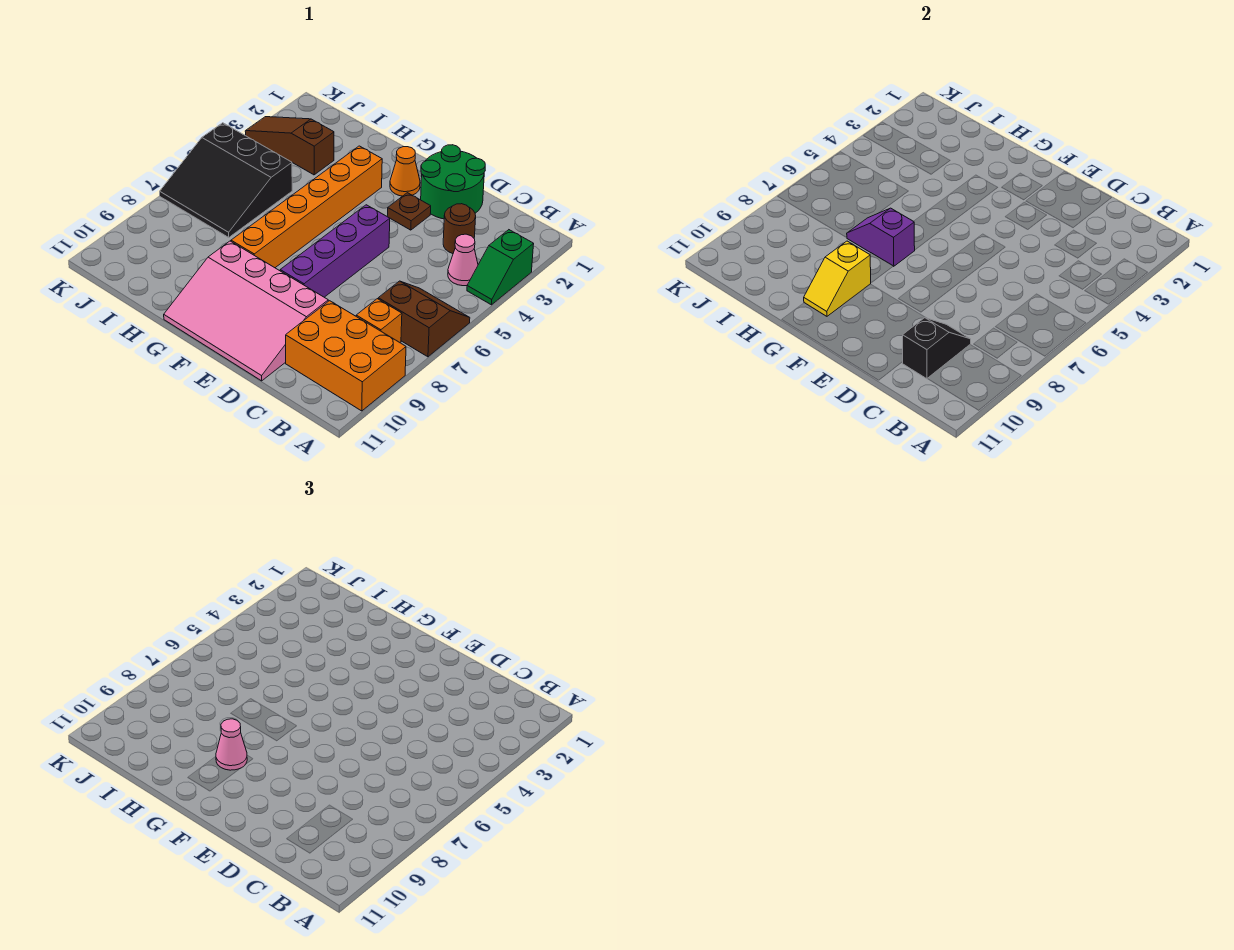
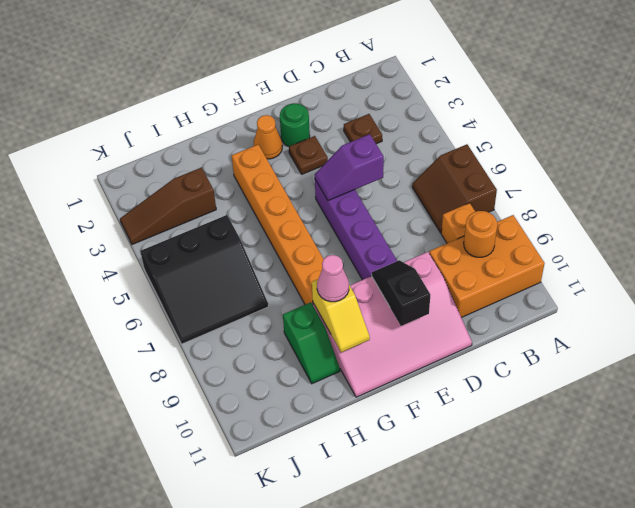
green slope A3:A4 level 1 top 3 -> green slope H9:H10 level 1 top 9
brown slope A6:B7 level 1 top 7 -> brown slope A6:B7 level 1 top A
pink cone B4 level 1 -> none
none -> orange round brick B9 level 2
brown round brick C3 level 1 -> brown plate C3 level 1
black slope C9:C10 level 2 top 10 -> black slope E9:E10 level 2 top 10
green round brick D1:E2 level 1 -> green round brick E2 level 1
purple slope G7:H7 level 2 top G -> purple slope D5:E5 level 2 top D

